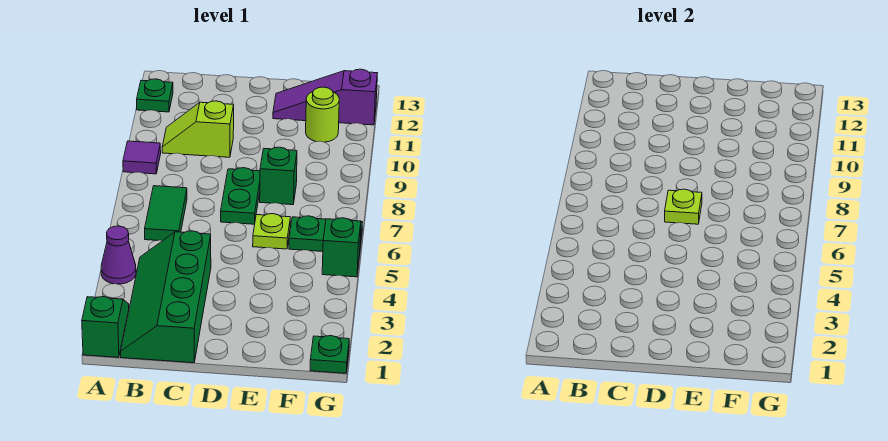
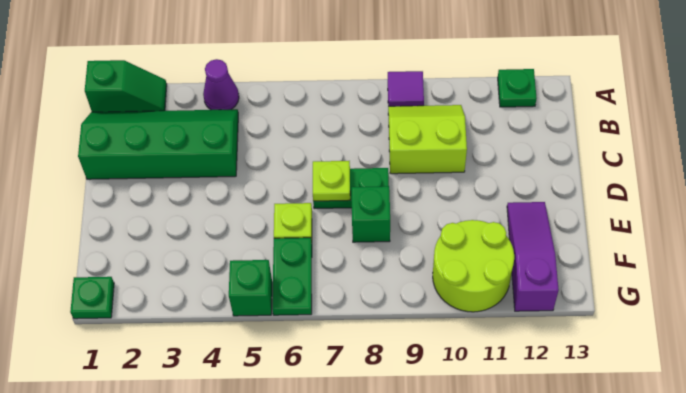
green tile B6:B7 level 1 -> none
lime slope B10:C10 level 1 top C -> lime slope B9:C10 level 1 top C
lime round brick F11 level 1 -> lime round brick F10:G11 level 1

